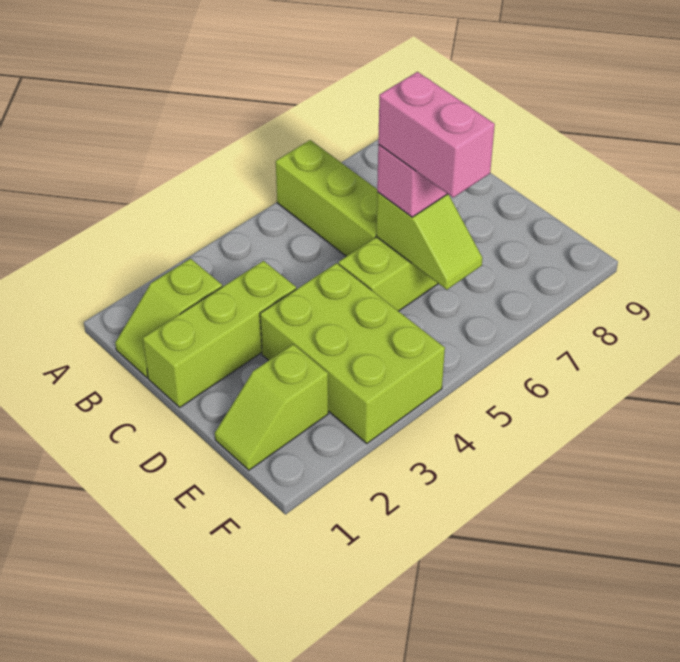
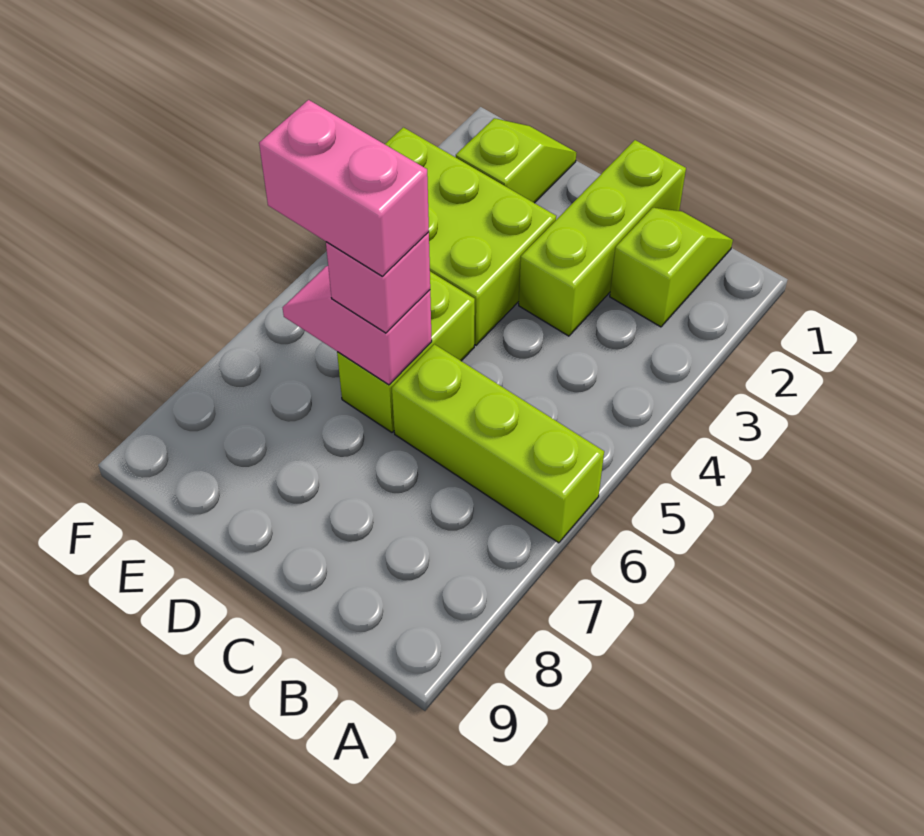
lime slope D6:E6 level 2 top D -> pink slope D6:E6 level 2 top D

